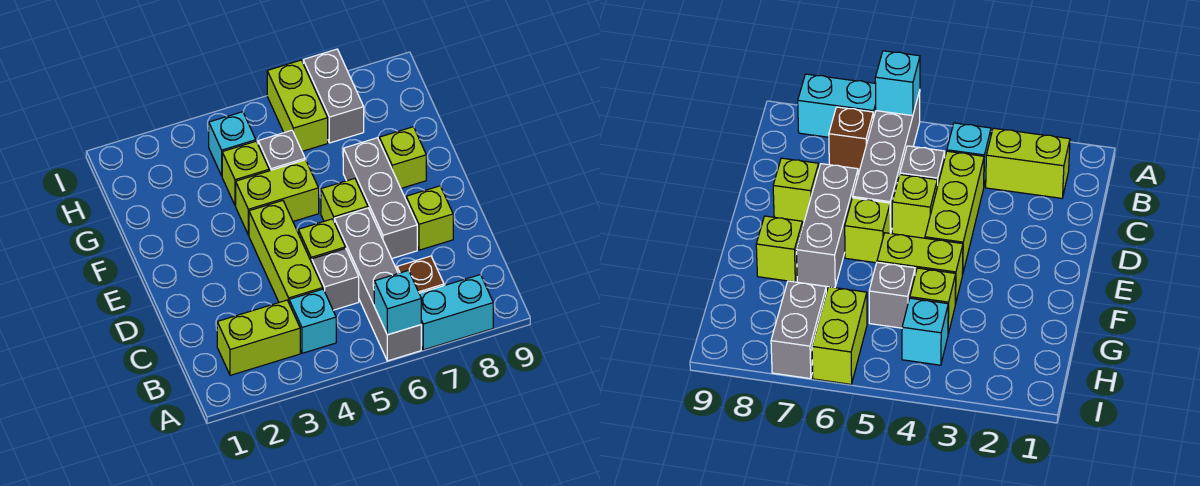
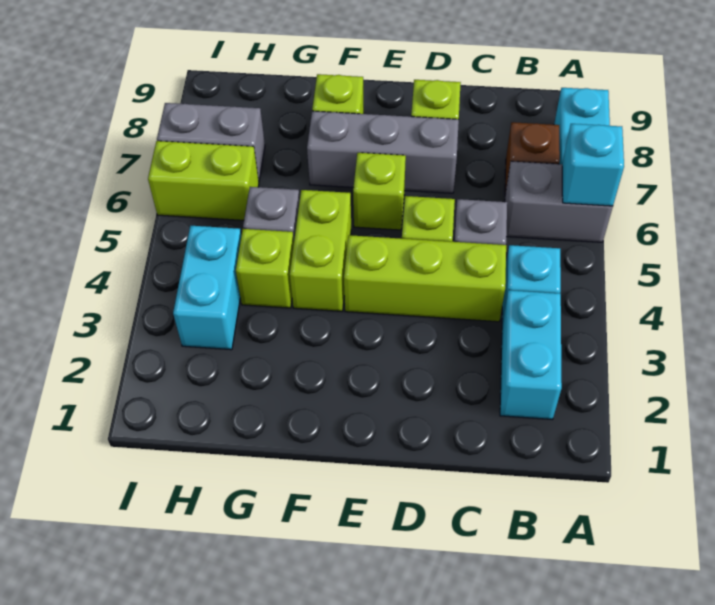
grey brick A6:D6 level 1 -> grey brick A6:B6 level 1
lime brick B2:B3 level 1 -> cyan brick B2:B3 level 1
cyan brick H4 level 1 -> cyan brick H3:H4 level 1

